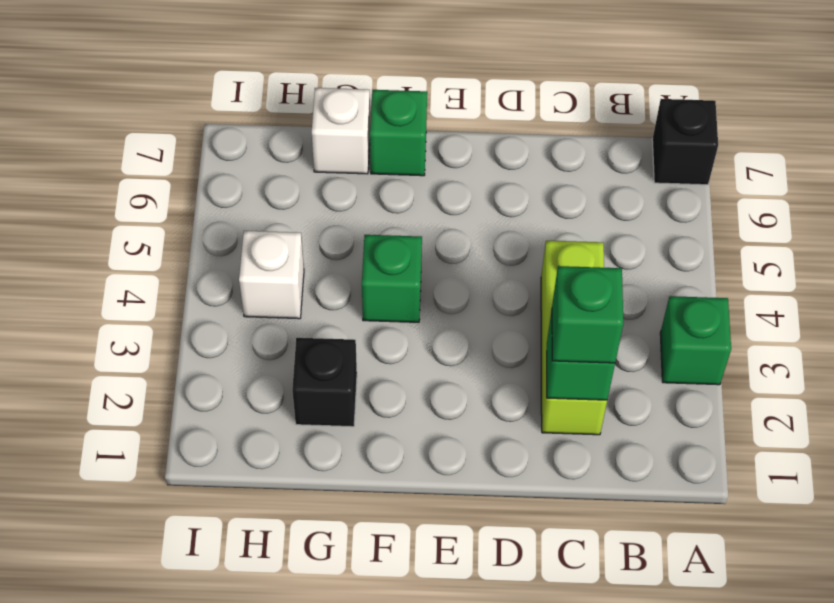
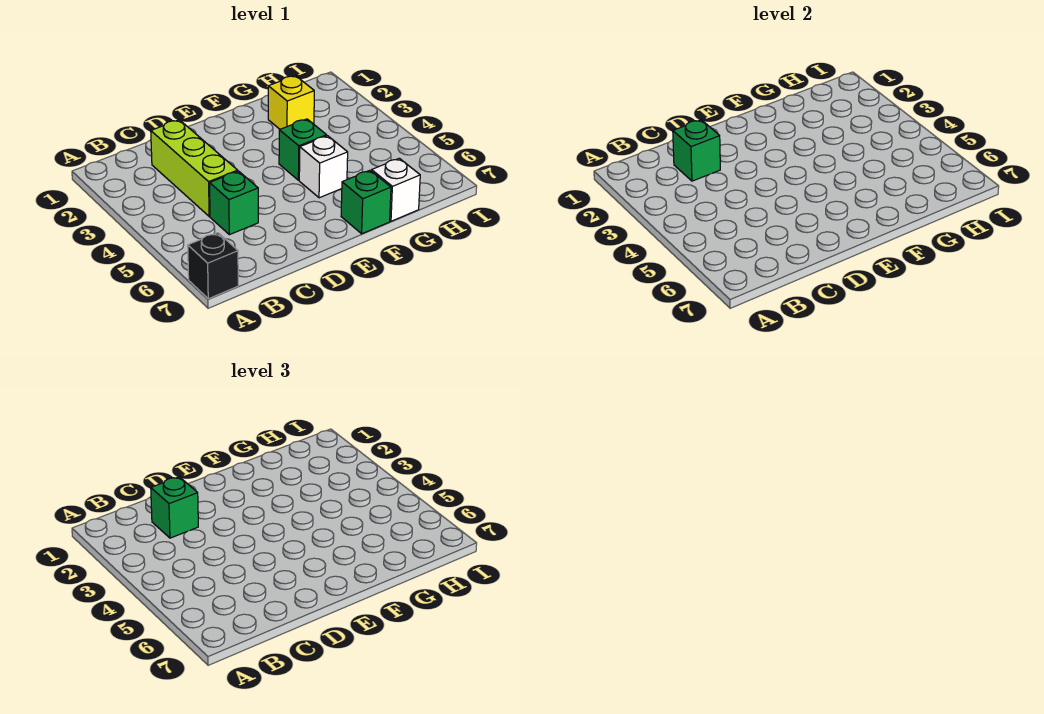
green brick A3 level 1 -> green brick C5 level 1
black brick G2 level 1 -> yellow brick G2 level 1
white brick H4 level 1 -> white brick F5 level 1

